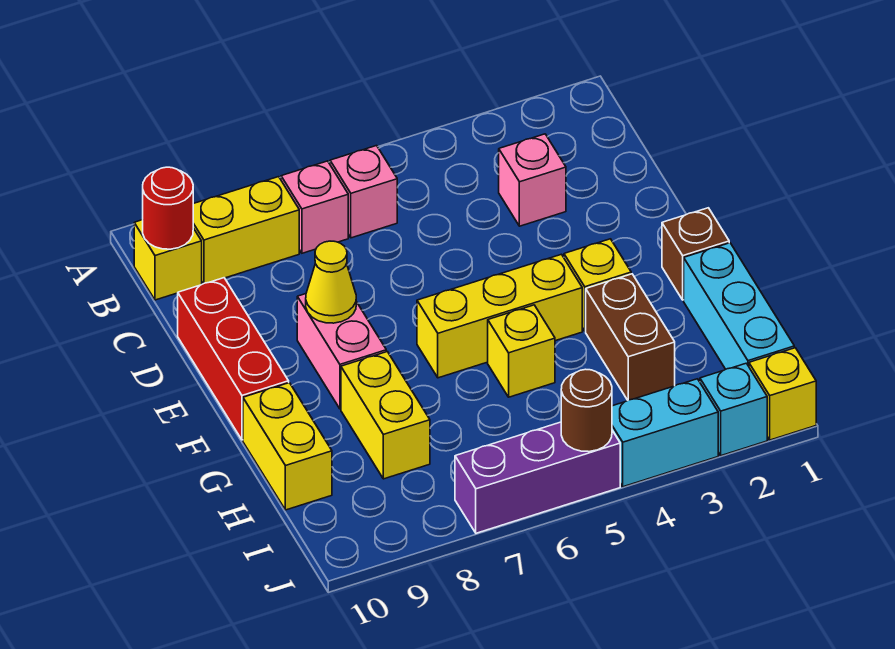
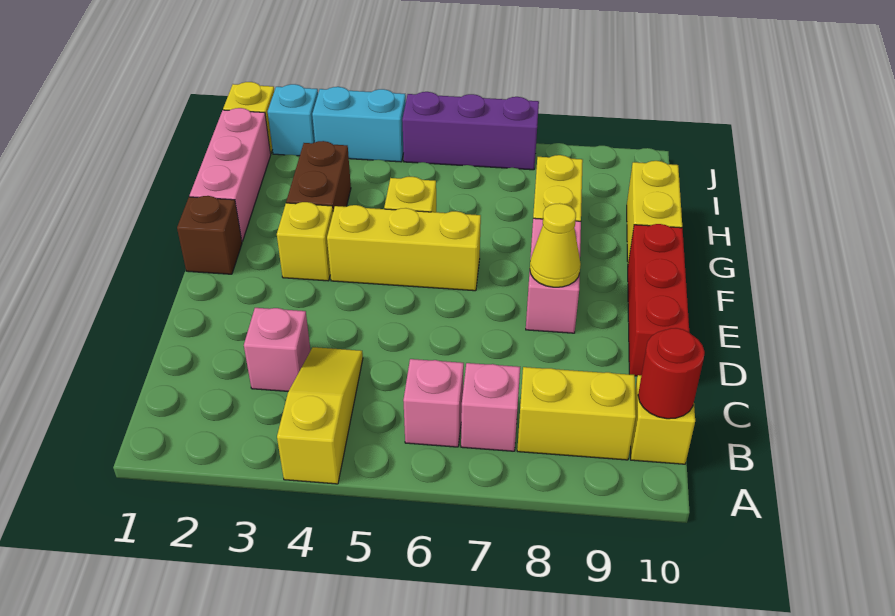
none -> yellow slope A4:C4 level 1 top A
cyan brick G1:I1 level 1 -> pink brick G1:I1 level 1
brown round brick J5 level 2 -> none

